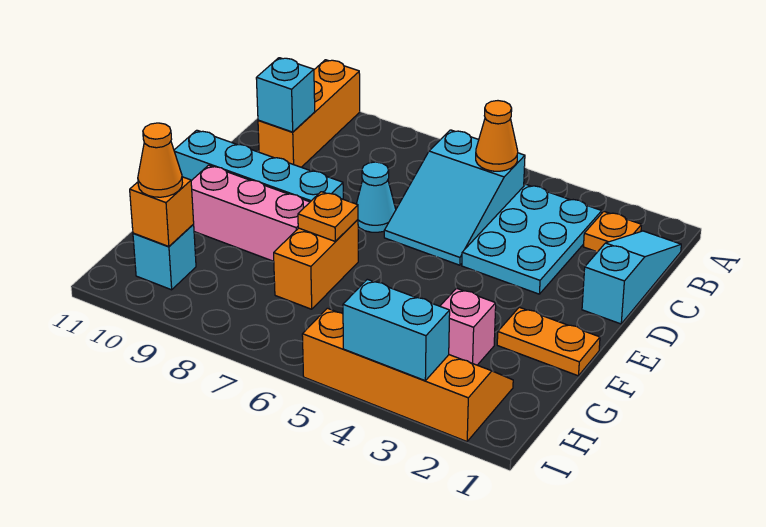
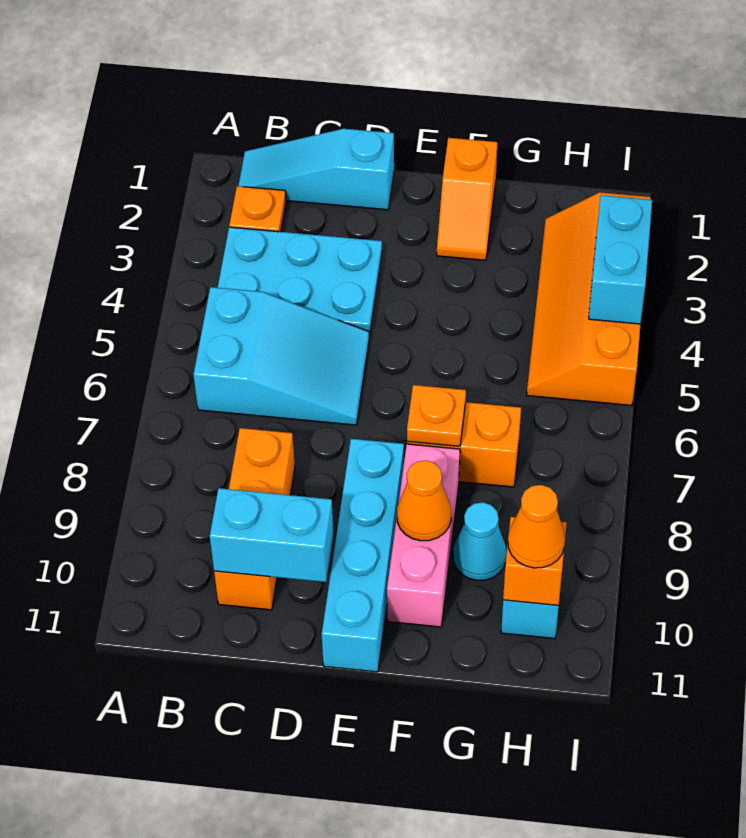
orange brick A10:C10 level 1 -> orange brick C8:C10 level 1
orange cone B5 level 2 -> orange cone F9 level 2
cyan brick C10 level 2 -> cyan brick C10:D10 level 2
cyan cone D7 level 1 -> cyan cone G9 level 1
orange plate F1:F2 level 1 -> orange slope F1:F2 level 1 top 1
pink brick G3 level 1 -> none

